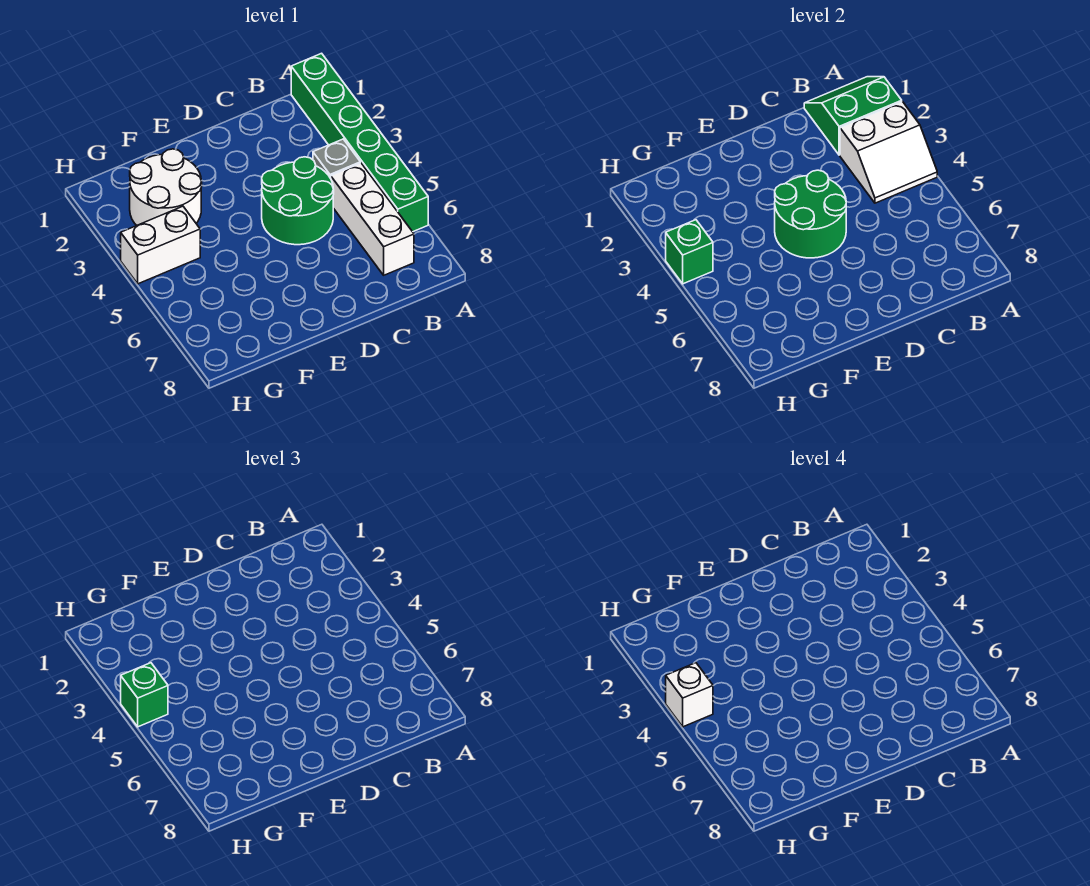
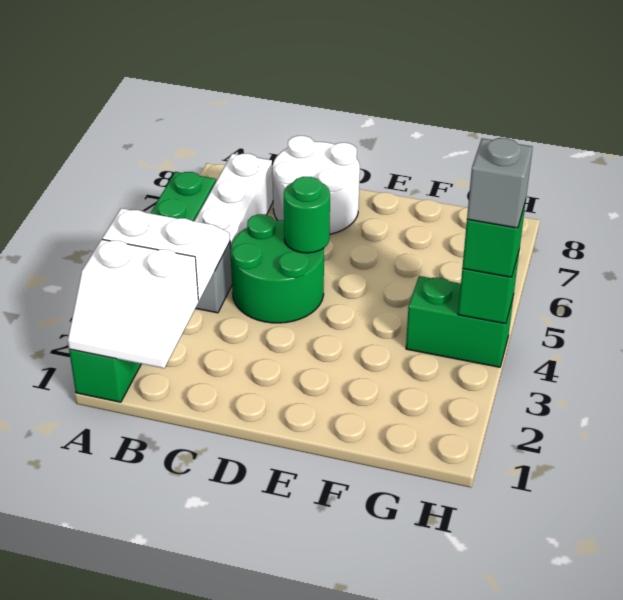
green slope A1:B2 level 2 top 2 -> white slope A1:B2 level 2 top 2
green round brick D4:E5 level 2 -> green round brick D5 level 2
white round brick F2:G3 level 1 -> white round brick C7:D8 level 1
white brick G4:H4 level 1 -> green brick G4:H4 level 1
white brick H4 level 4 -> grey brick H4 level 4

